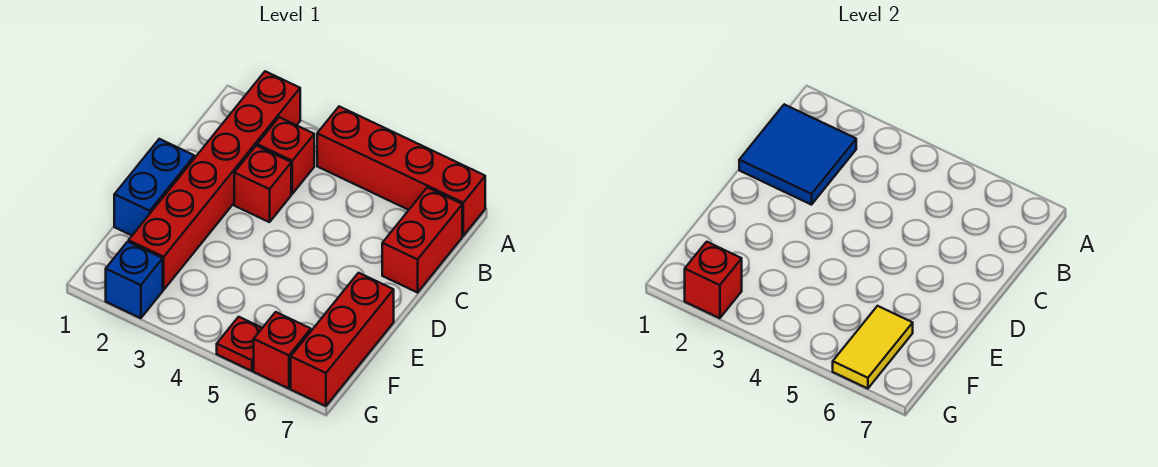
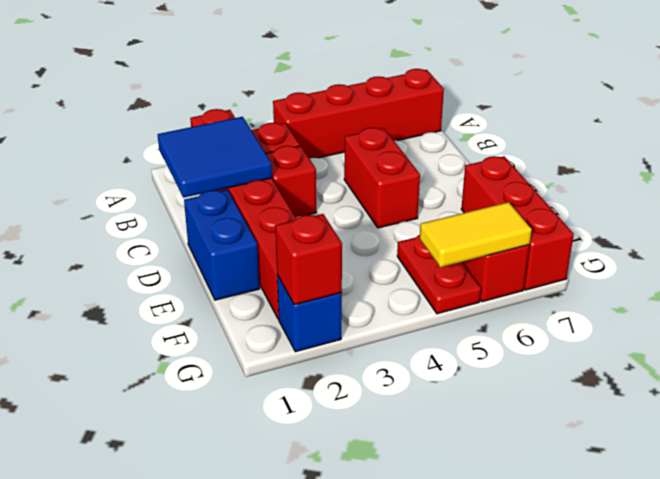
red brick B7:C7 level 1 -> red brick C5:D5 level 1
yellow tile F6:G6 level 2 -> yellow tile G5:G6 level 2
red plate G5 level 1 -> red plate F5:G5 level 1

